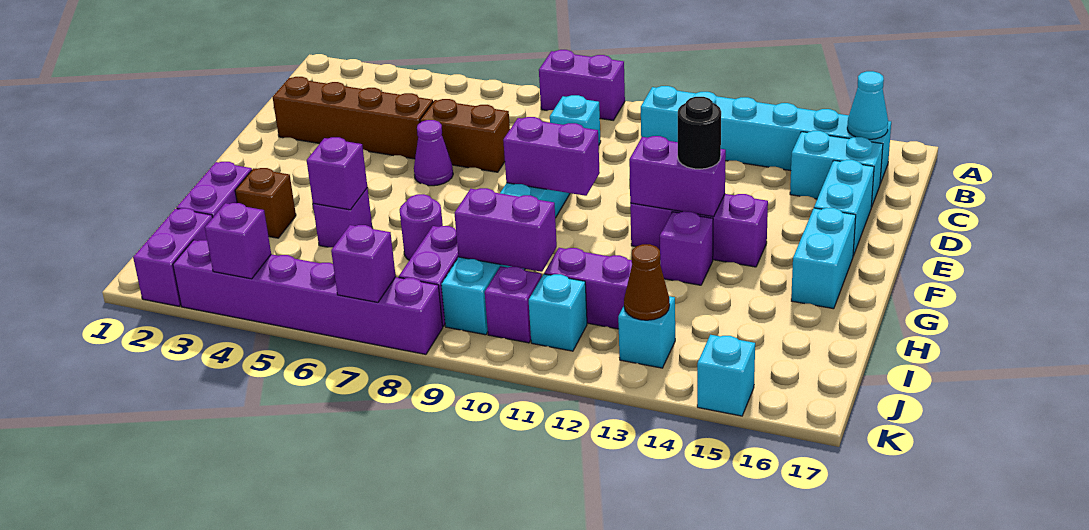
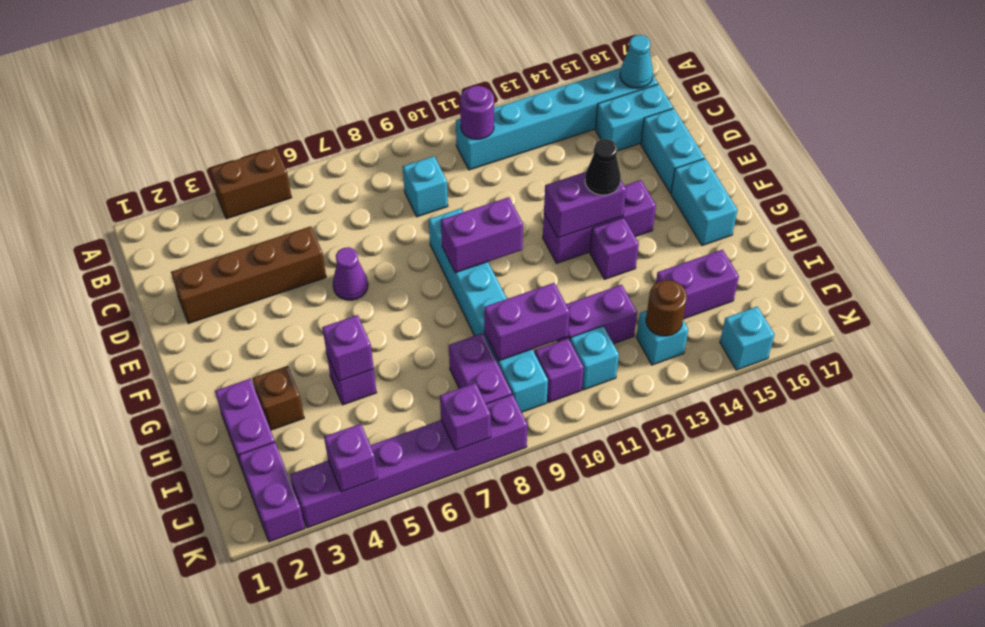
purple brick A8:A9 level 1 -> purple brick I14:I15 level 1
brown brick D6:D7 level 1 -> brown brick A4:A5 level 1
black round brick F13 level 3 -> black cone F13 level 3
purple round brick H7 level 1 -> purple round brick B11 level 2
brown cone J13 level 2 -> brown round brick J13 level 2

